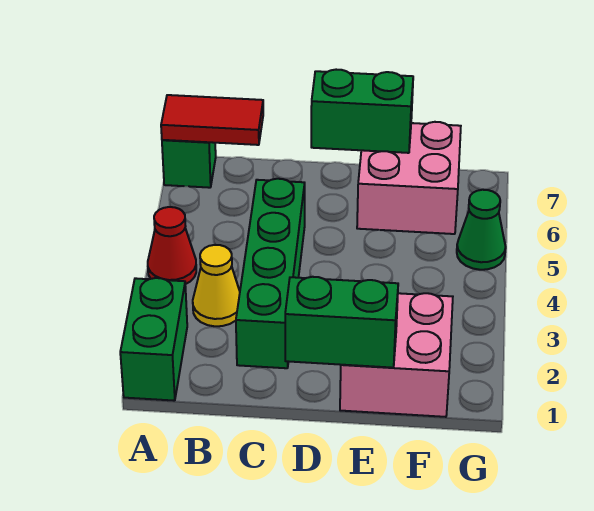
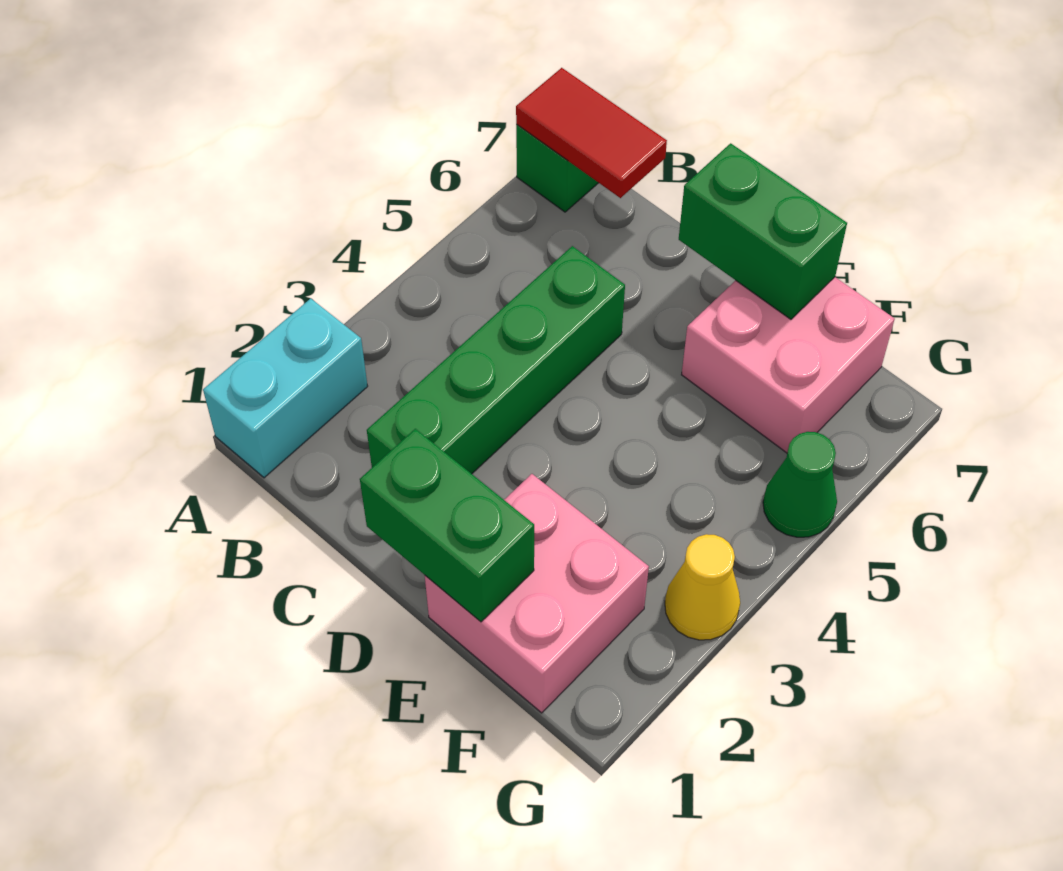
green brick A1:A2 level 1 -> cyan brick A1:A2 level 1
red cone A4 level 1 -> none
yellow cone B3 level 1 -> yellow cone G3 level 1

